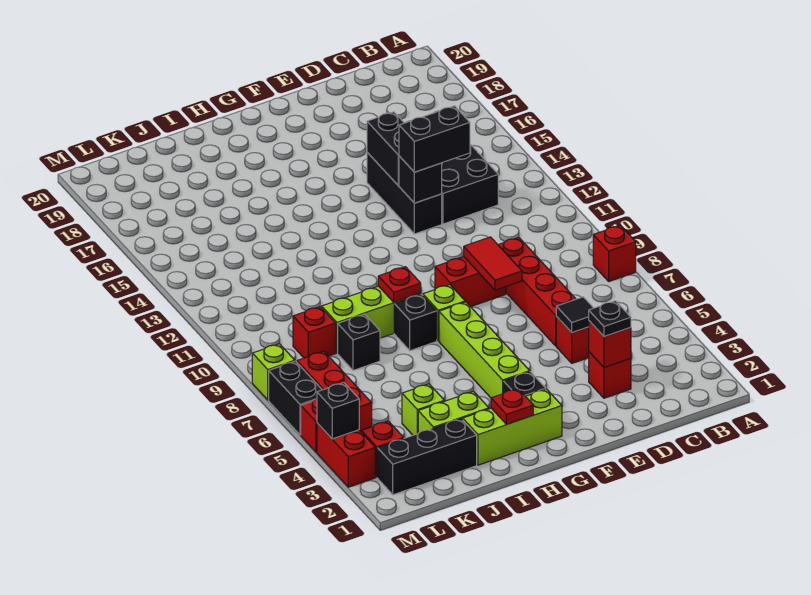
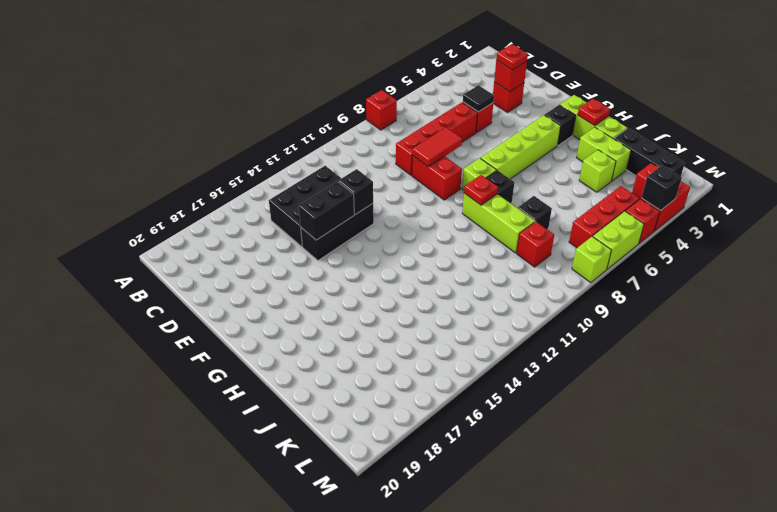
black plate D3 level 3 -> red plate D3 level 3
black brick D13:E13 level 3 -> none
black brick M6:M7 level 1 -> lime brick M6:M7 level 1

